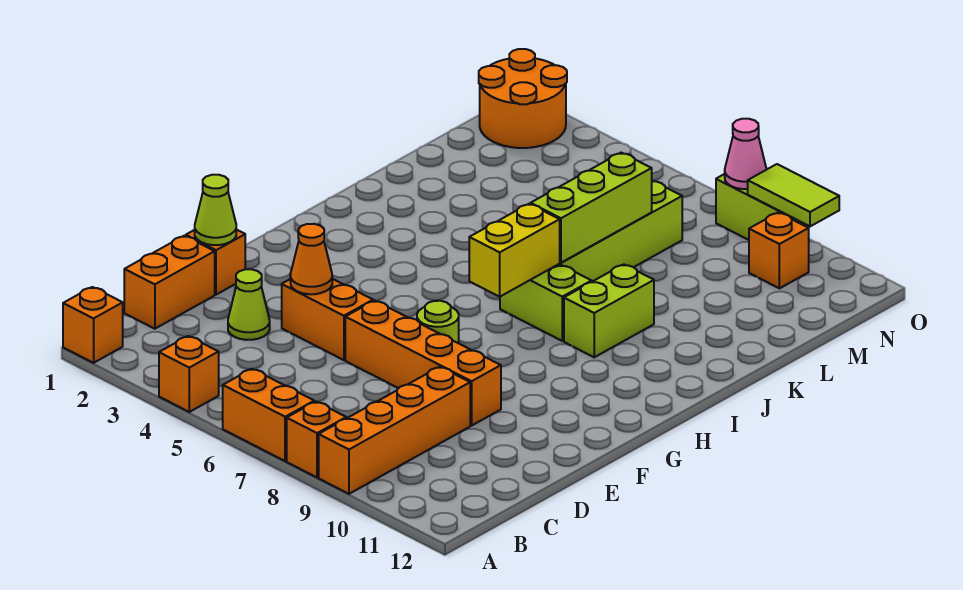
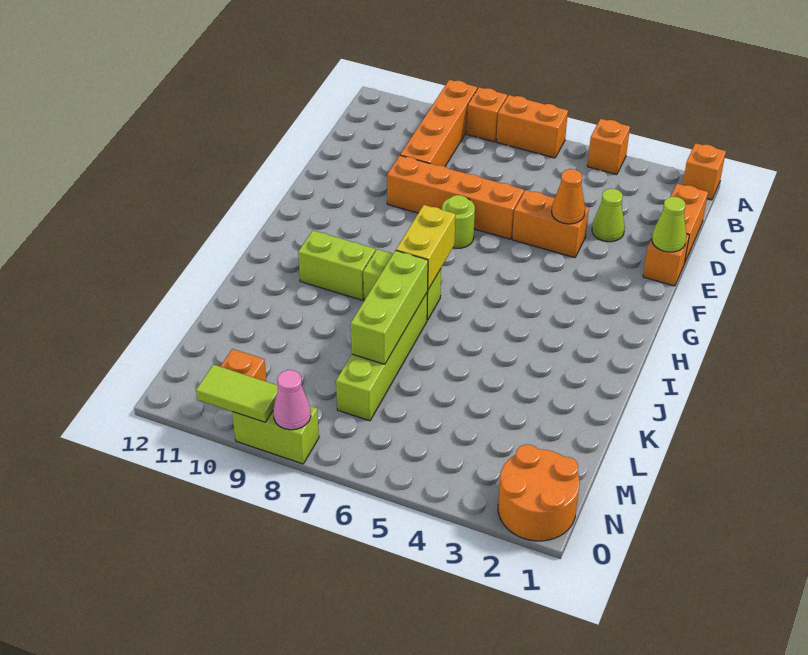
lime brick I9:J9 level 1 -> lime brick I9:I10 level 1

